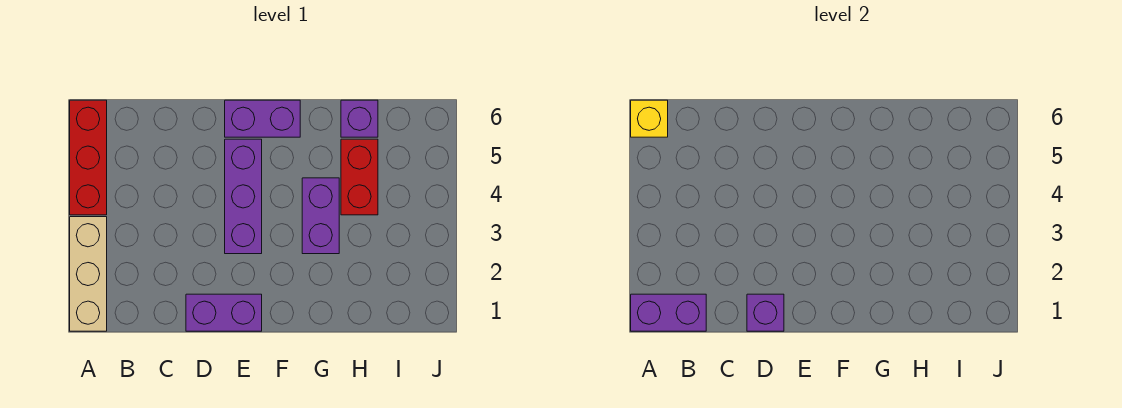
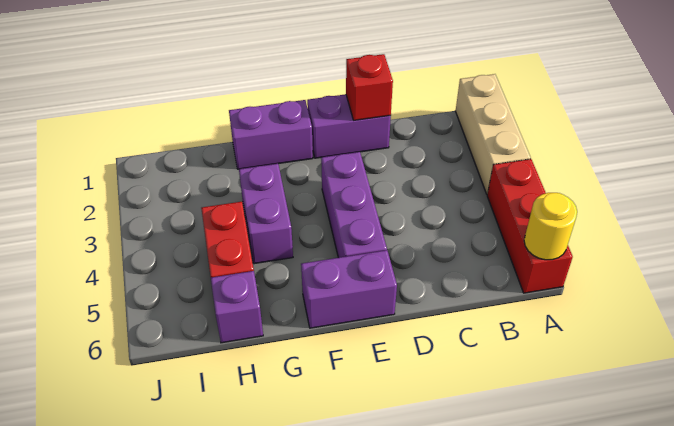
purple brick A1:B1 level 2 -> purple brick F1:G1 level 1
yellow brick A6 level 2 -> yellow round brick A6 level 2
purple brick D1 level 2 -> red brick D1 level 2

